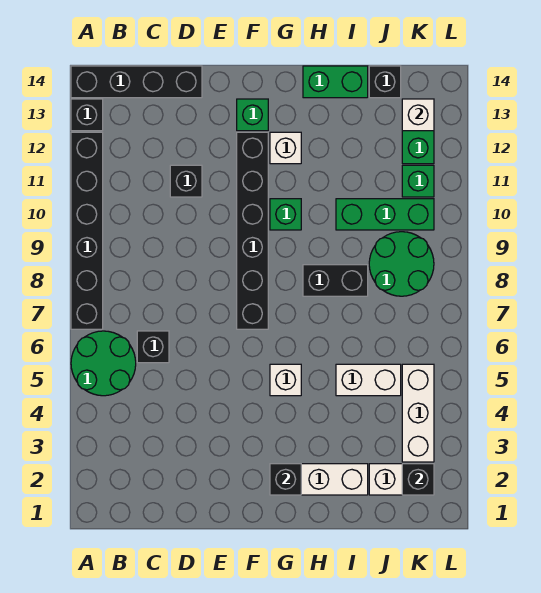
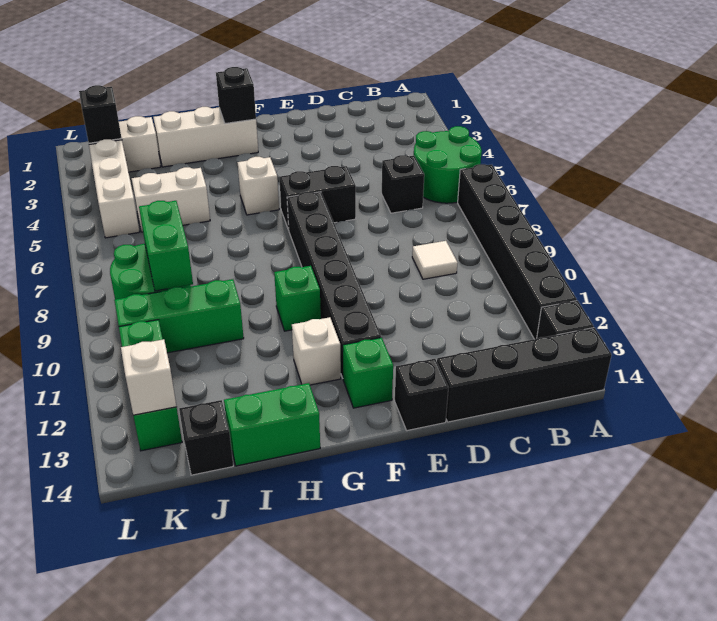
none -> white tile C9 level 1
black brick D11 level 1 -> black brick E14 level 1
black brick H8:I8 level 1 -> black brick E6:F6 level 1
none -> green brick J8:J9 level 2

